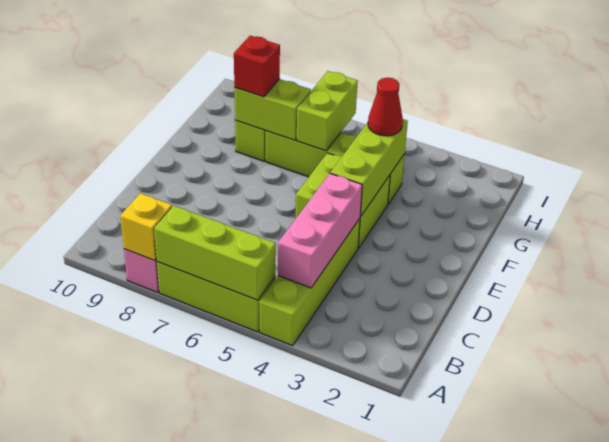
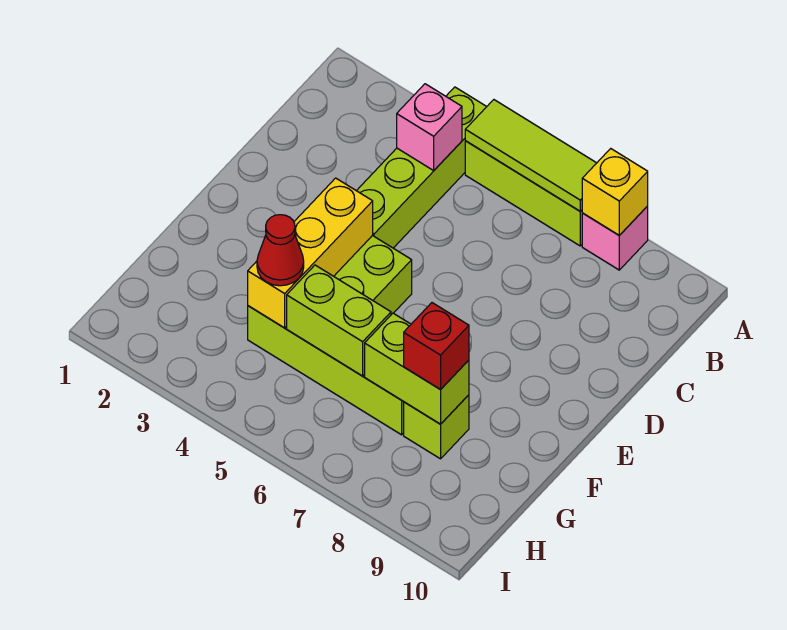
lime brick A5:A7 level 2 -> lime tile A5:A7 level 2
pink brick B4:D4 level 2 -> pink brick B4 level 2
lime brick E4:G4 level 2 -> yellow brick E4:G4 level 2
lime brick G6:H6 level 2 -> lime brick G5:G6 level 2

